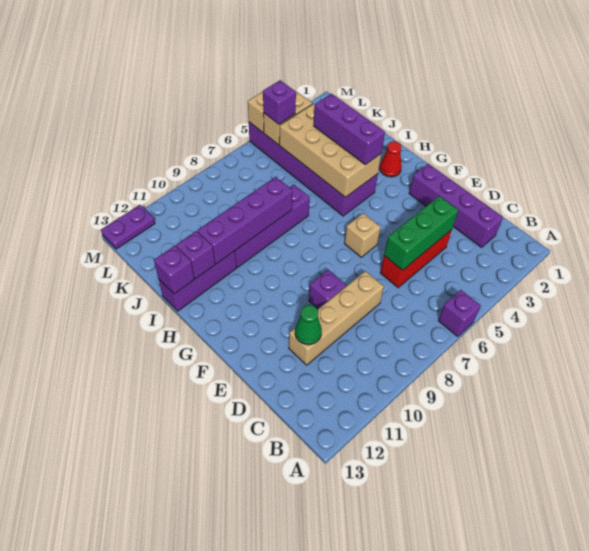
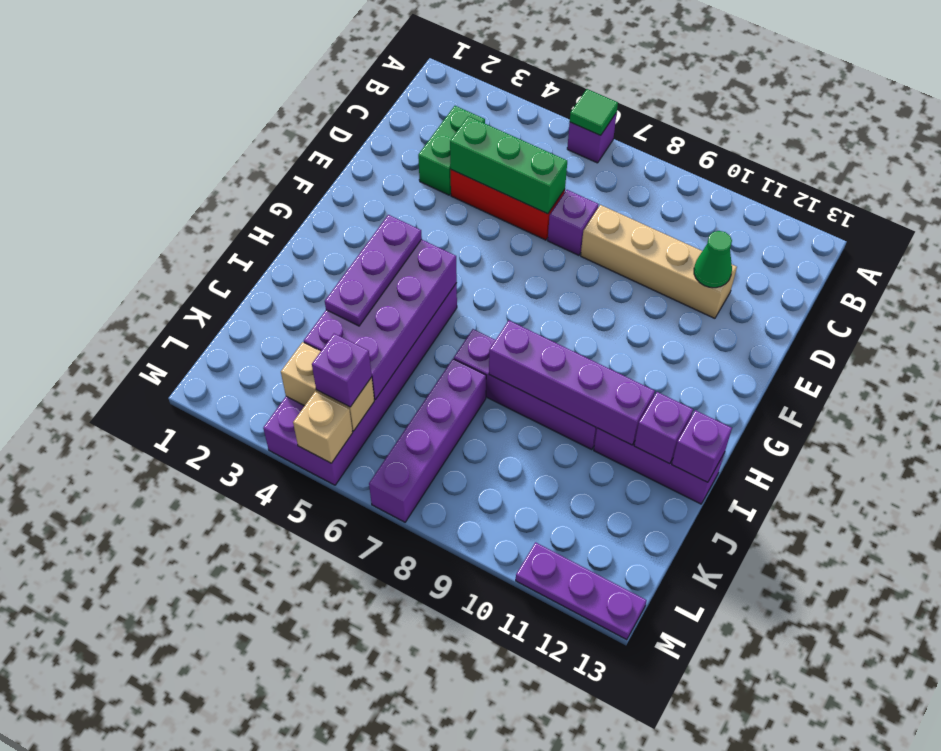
none -> green tile A6 level 2
purple brick C2:F2 level 1 -> purple brick J7:M7 level 1
none -> green brick C3:D3 level 1
purple brick E9 level 1 -> purple brick D7 level 1
tan brick F6 level 1 -> none
red cone H2 level 1 -> none
tan brick H4:K5 level 2 -> purple brick H4:K5 level 2
purple brick H4:J4 level 3 -> purple plate H4:J4 level 3
purple plate M12:M13 level 1 -> purple plate M11:M13 level 1

